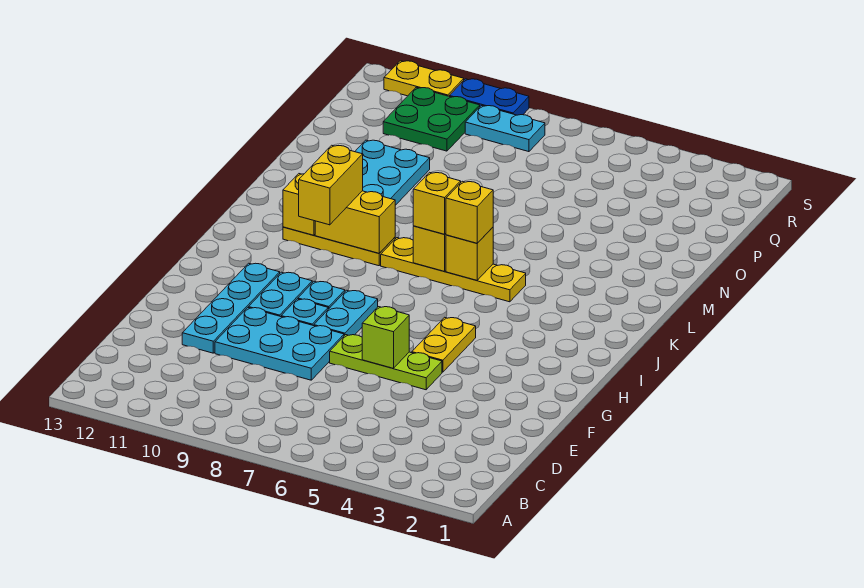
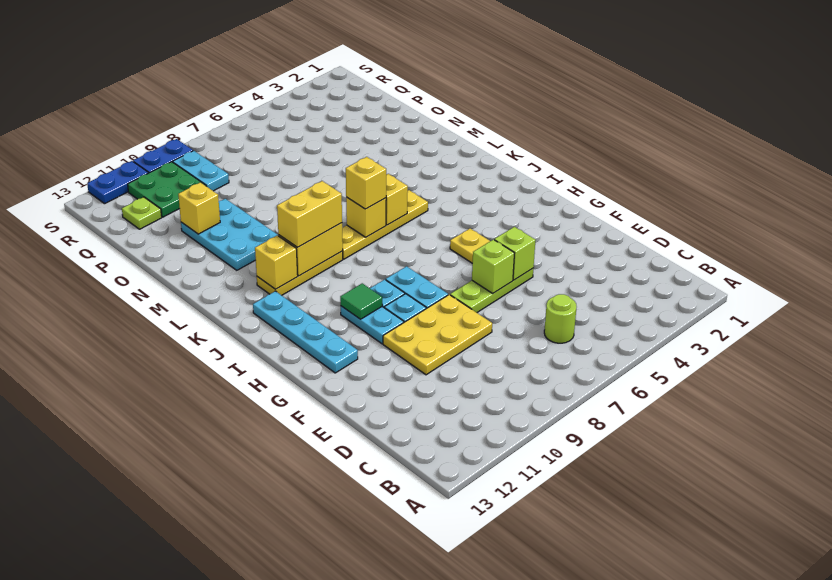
none -> lime round brick C6 level 1
cyan plate E8:F10 level 1 -> yellow plate E8:F10 level 1
cyan plate E11:H11 level 1 -> cyan plate G12:J12 level 1
none -> lime brick F5 level 2
none -> green tile H10 level 2
yellow brick J10:K10 level 3 -> yellow brick K9:K10 level 3
yellow brick K6 level 3 -> yellow brick O11 level 2
none -> lime plate Q12 level 1
cyan plate R8:R9 level 1 -> cyan plate Q9:R9 level 1
yellow plate S11:S12 level 1 -> blue plate S11:S12 level 1

